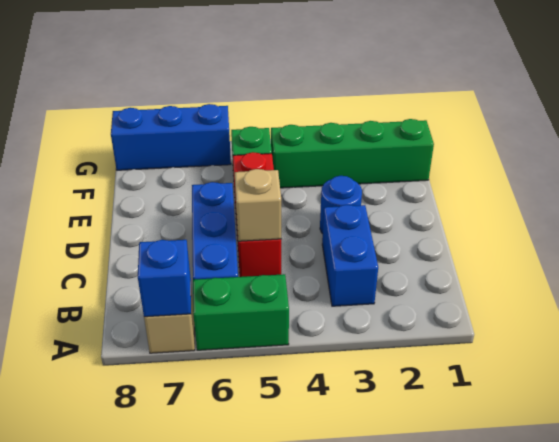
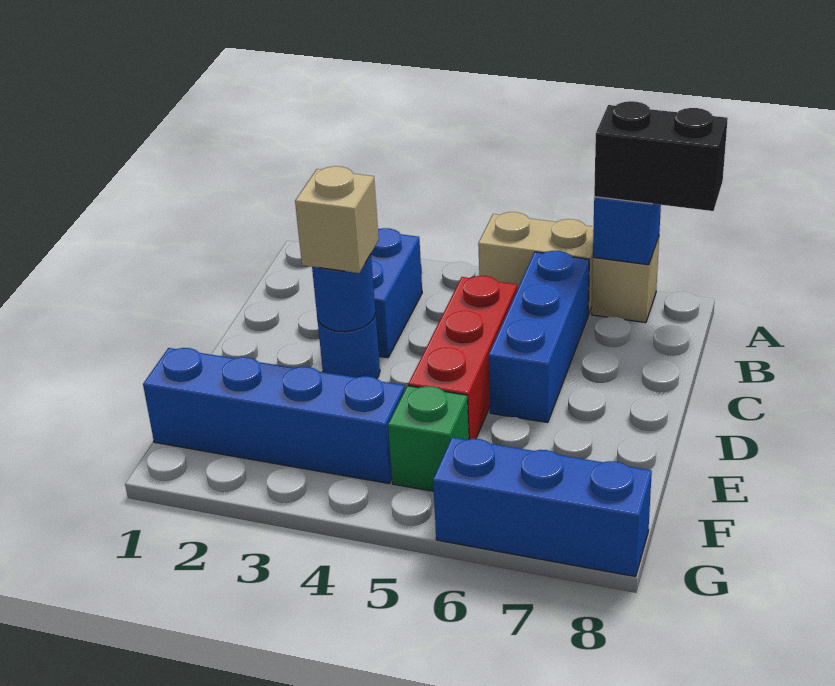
green brick A5:A6 level 1 -> tan brick A5:A6 level 1
none -> black brick A7:A8 level 3
tan brick C5 level 2 -> tan brick D3 level 3
none -> blue round brick D3 level 2
green brick F1:F4 level 1 -> blue brick F1:F4 level 1

